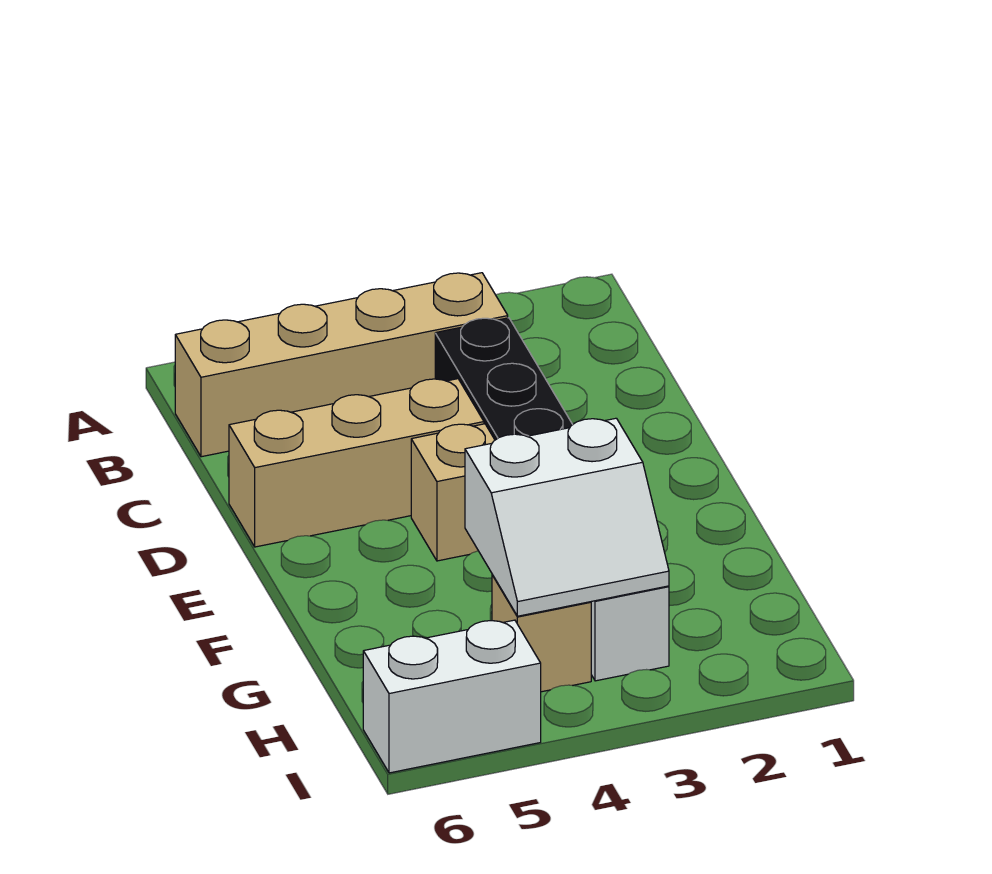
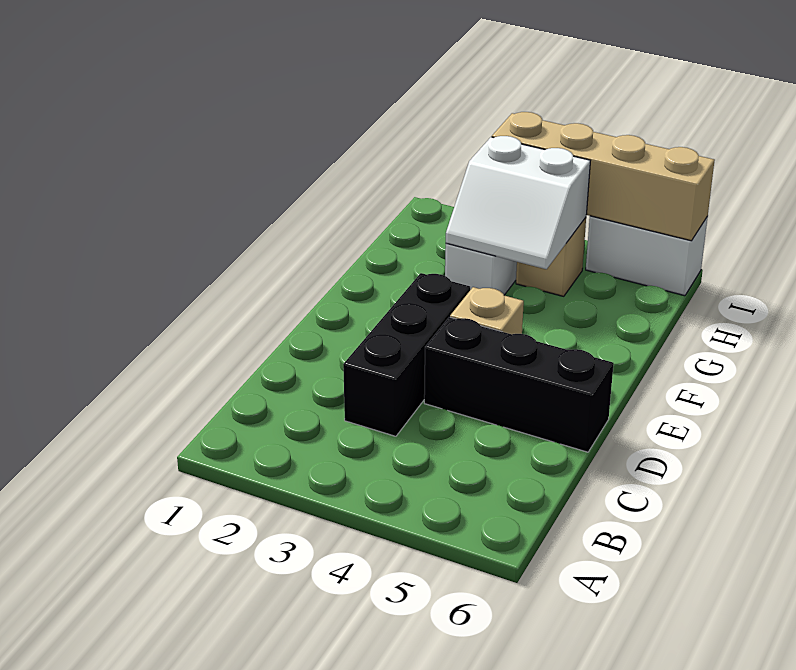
tan brick B3:B6 level 1 -> tan brick I3:I6 level 2
tan brick D4:D6 level 1 -> black brick D4:D6 level 1
white slope G3:H4 level 2 top G -> white slope G3:H4 level 2 top H

